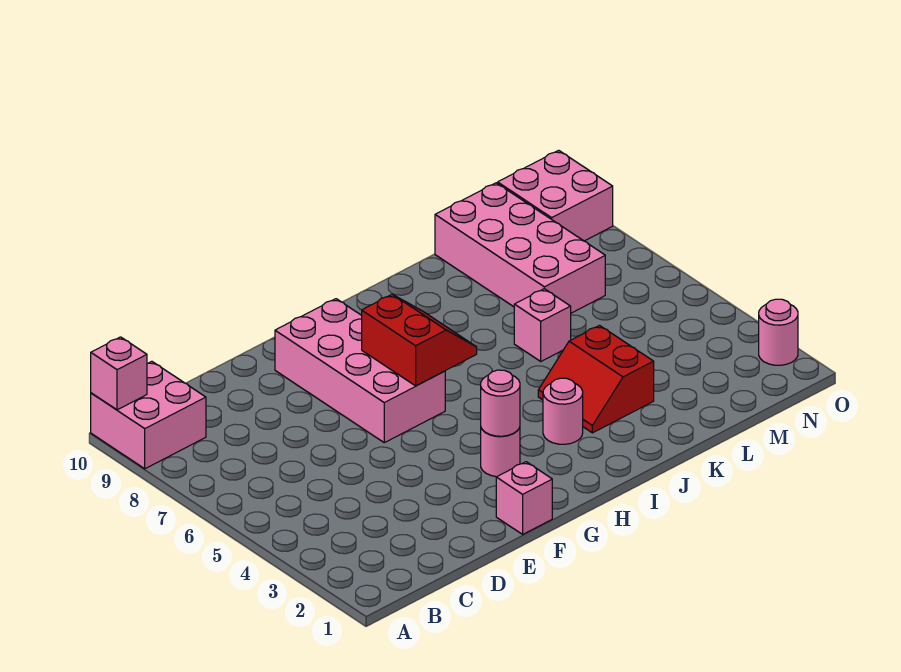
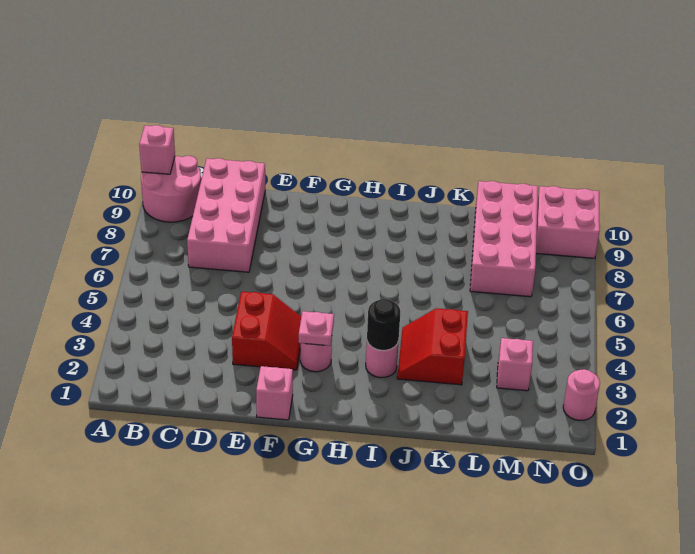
pink brick A9:B10 level 1 -> pink round brick A9:B10 level 1
pink brick F6:G9 level 1 -> pink brick C7:D10 level 1
pink round brick G3 level 2 -> pink plate G3 level 2
red slope G6:H7 level 2 top G -> red slope E3:F4 level 1 top E
none -> black round brick I3 level 2
pink brick K6 level 1 -> pink brick M3 level 1

